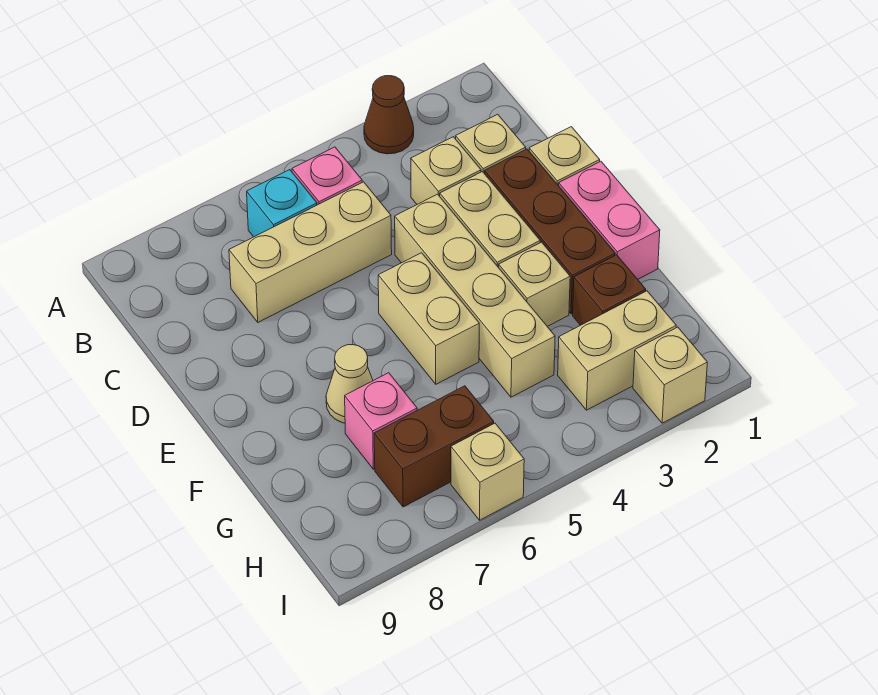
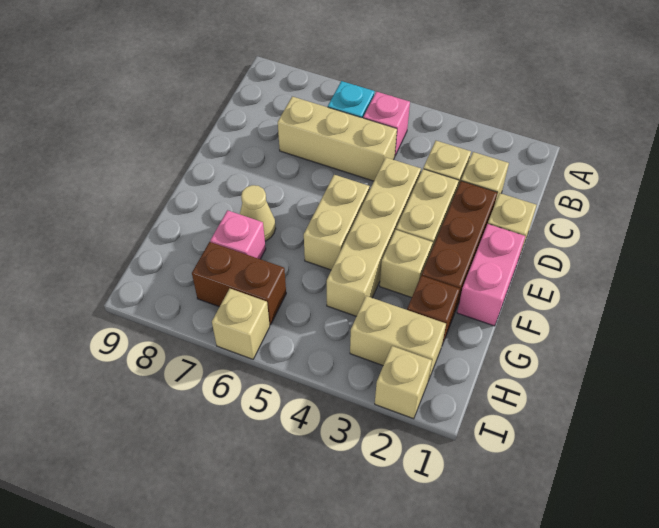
brown cone A3 level 1 -> none

